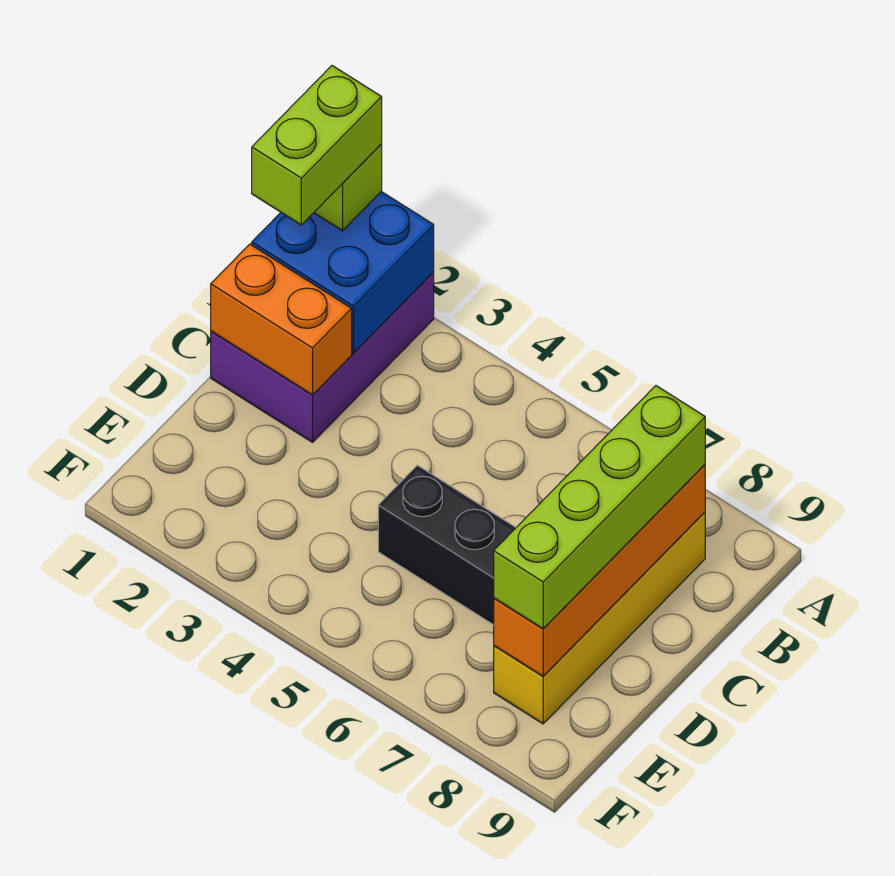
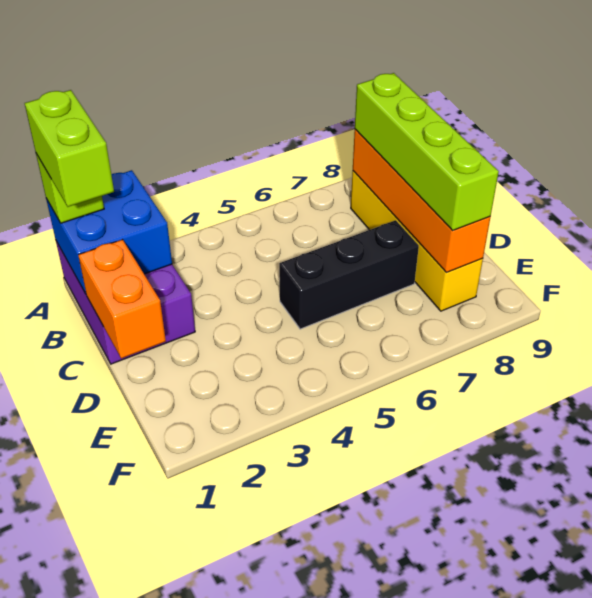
orange brick C1:C2 level 2 -> orange brick C1:D1 level 2

